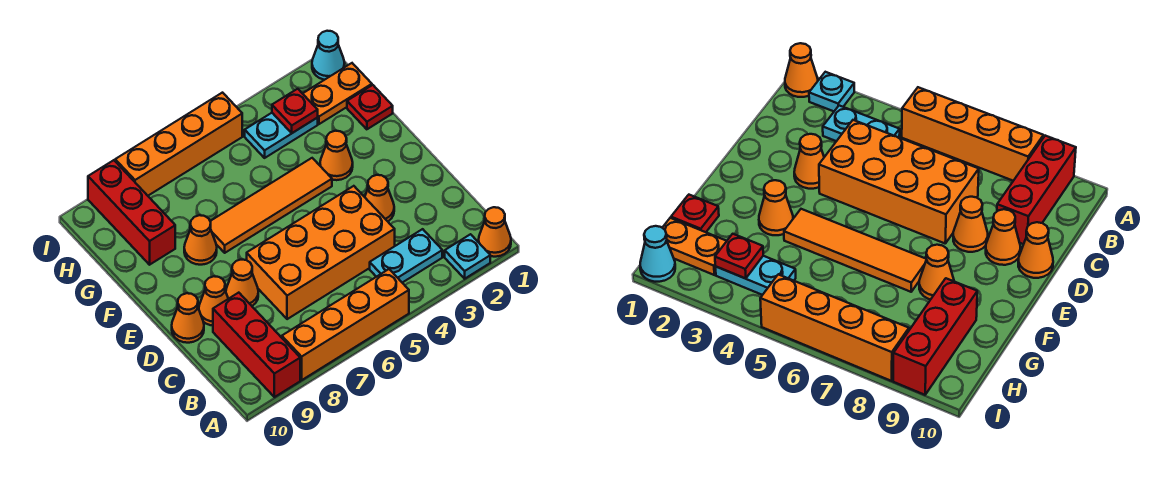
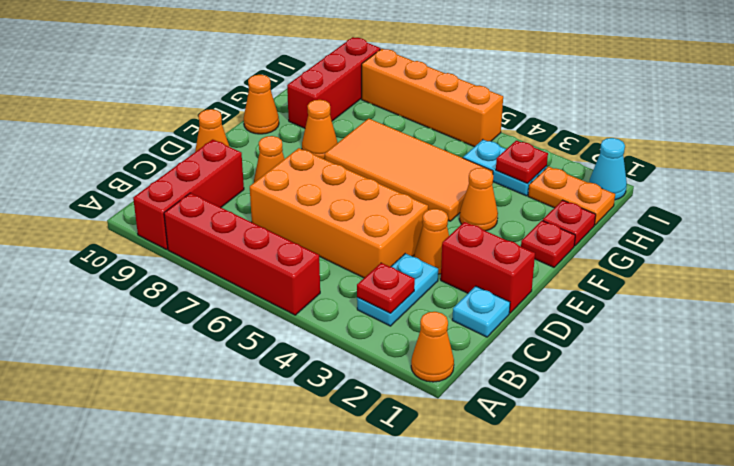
cyan plate A2 level 1 -> cyan plate C1 level 1
orange brick A5:A8 level 1 -> red brick A5:A8 level 1
cyan plate B3:B4 level 1 -> cyan plate B3:C3 level 1
none -> red plate B3 level 2
none -> red brick D1:D2 level 1
orange cone D9 level 1 -> orange cone F10 level 1
none -> red plate F1 level 1
orange tile F4:F7 level 1 -> orange tile F4:G7 level 1

